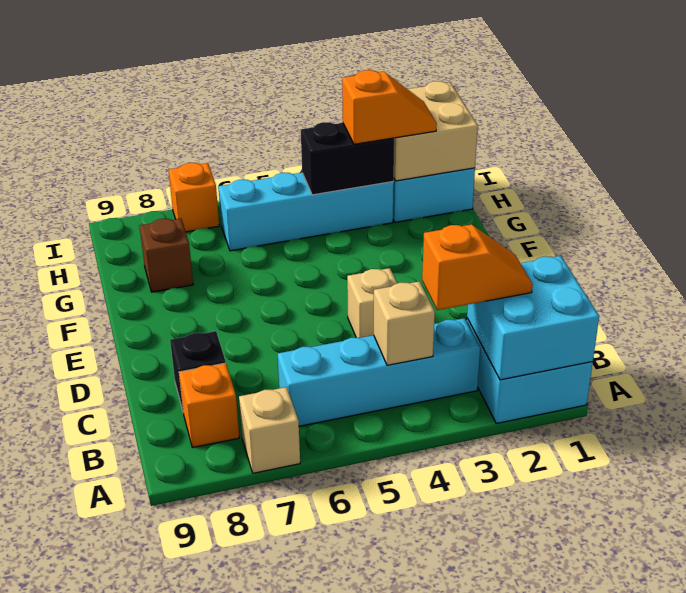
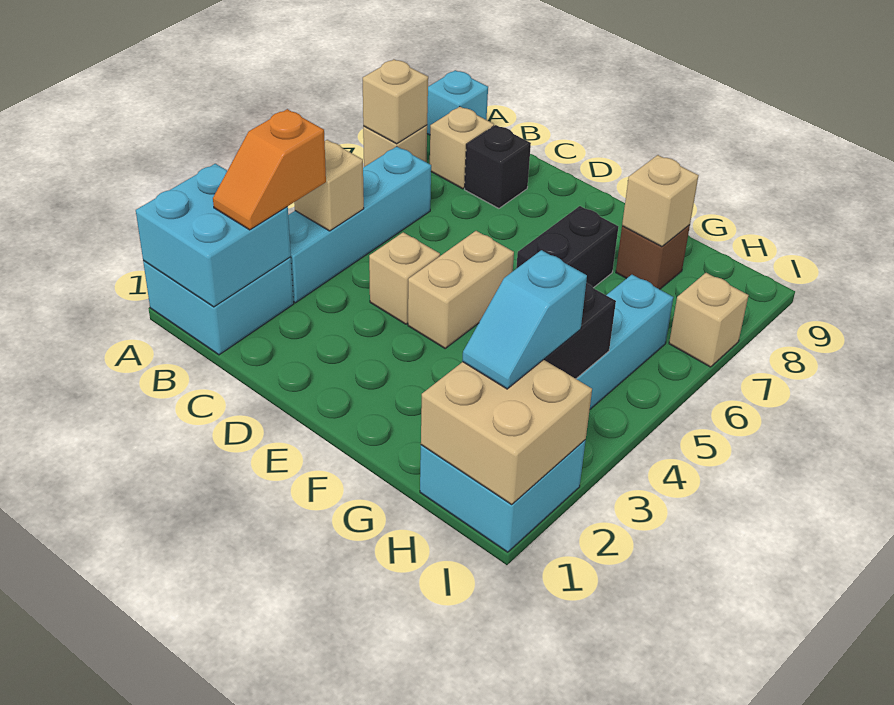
none -> tan brick A7 level 2
none -> cyan brick A9 level 1
orange brick B8 level 1 -> tan brick B8 level 1
none -> tan brick E4:E5 level 1
none -> black brick F6:F7 level 1
none -> tan brick G8 level 2
orange slope H2:H3 level 3 top 3 -> cyan slope H2:H3 level 3 top 3
orange brick I7 level 1 -> tan brick I7 level 1

